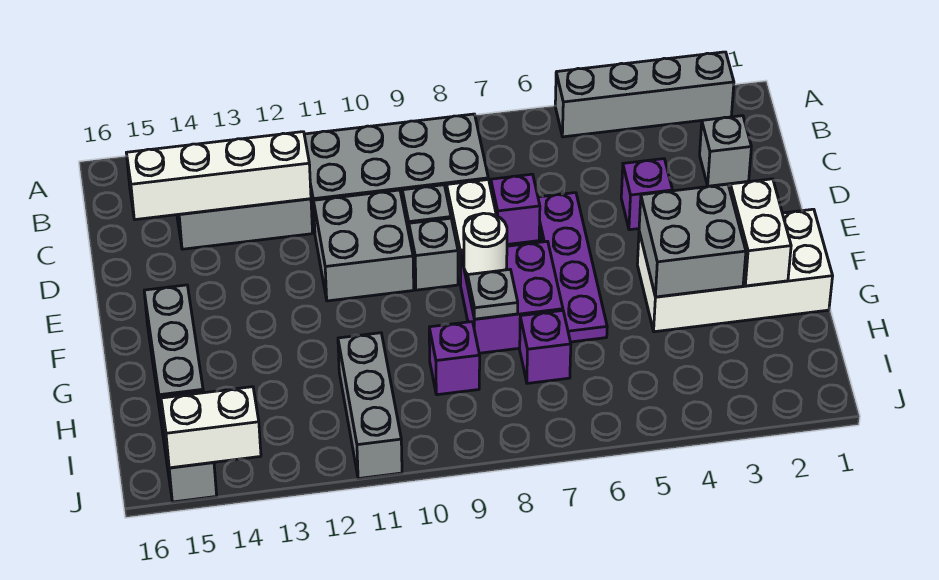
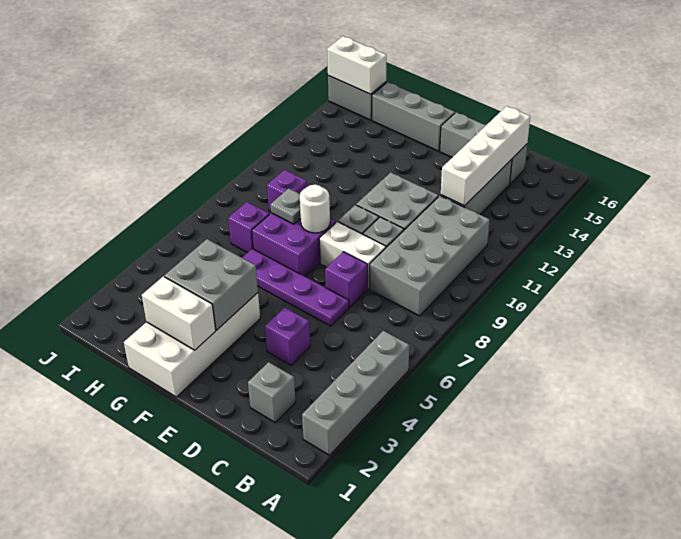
grey brick H11:J11 level 1 -> grey brick C15:E15 level 1
white brick J14:J15 level 2 -> white brick I15:J15 level 2

